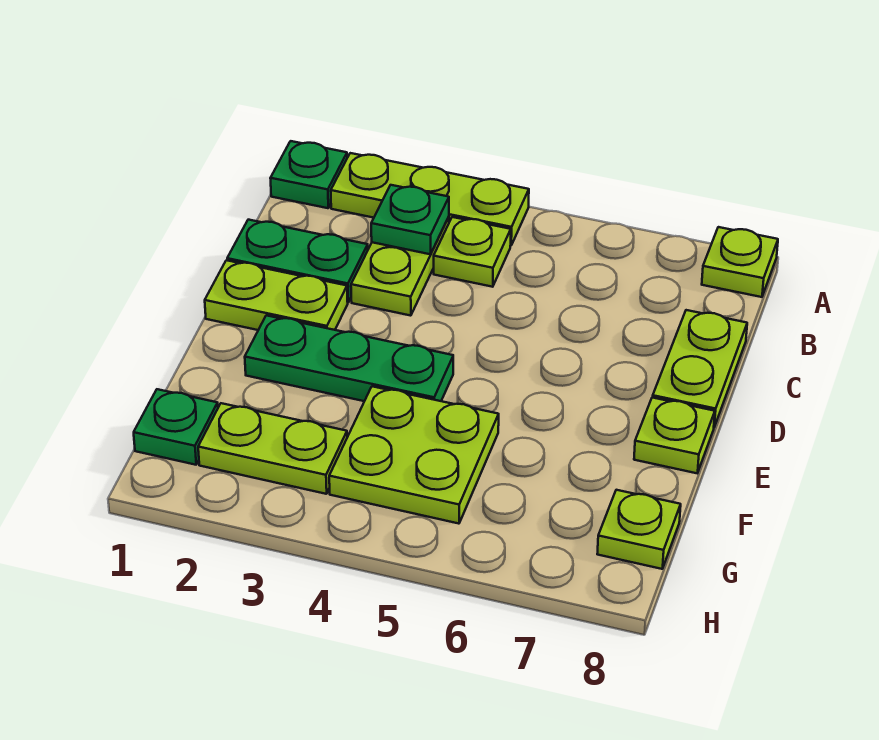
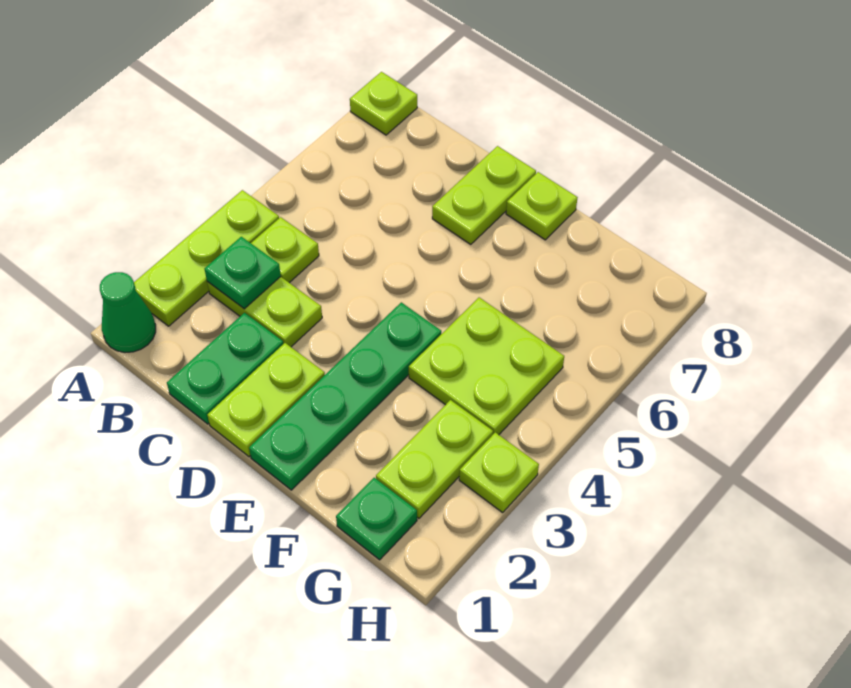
green plate A1 level 1 -> green cone A1 level 1
lime plate C8:D8 level 1 -> lime plate D7:D8 level 1
green plate E2:E4 level 1 -> green plate E1:E4 level 1
lime plate G8 level 1 -> lime plate H3 level 1

